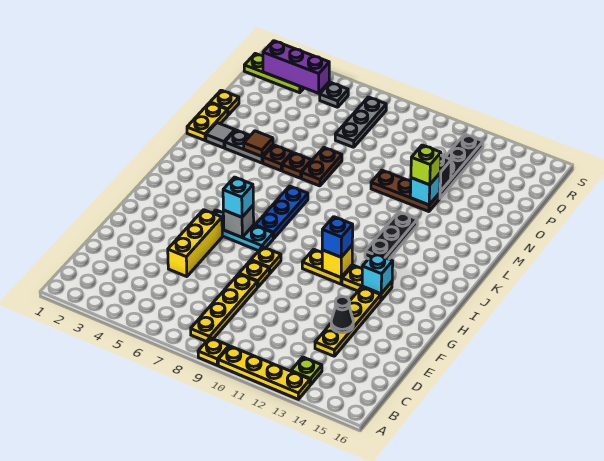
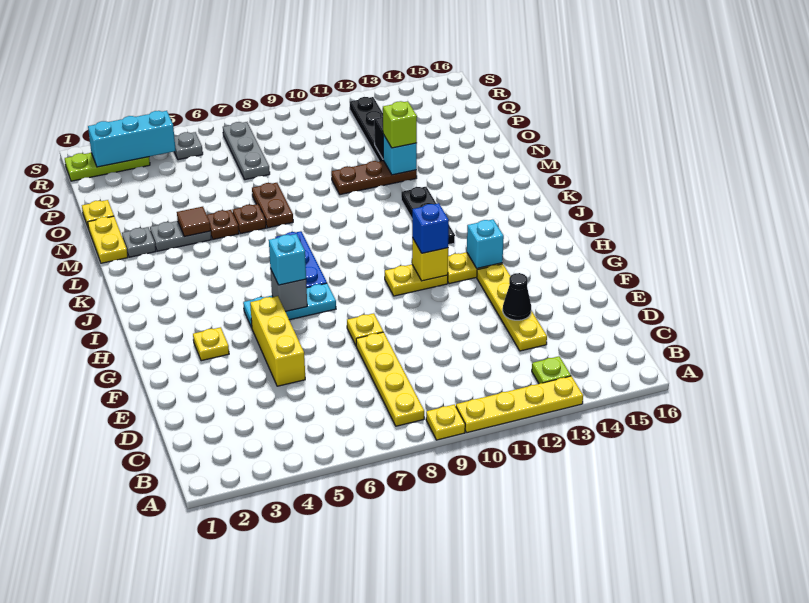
yellow plate G8 level 1 -> yellow plate G3 level 1
grey tile M2 level 1 -> grey plate M2 level 1
purple brick R2:R4 level 2 -> cyan brick R2:R4 level 2

